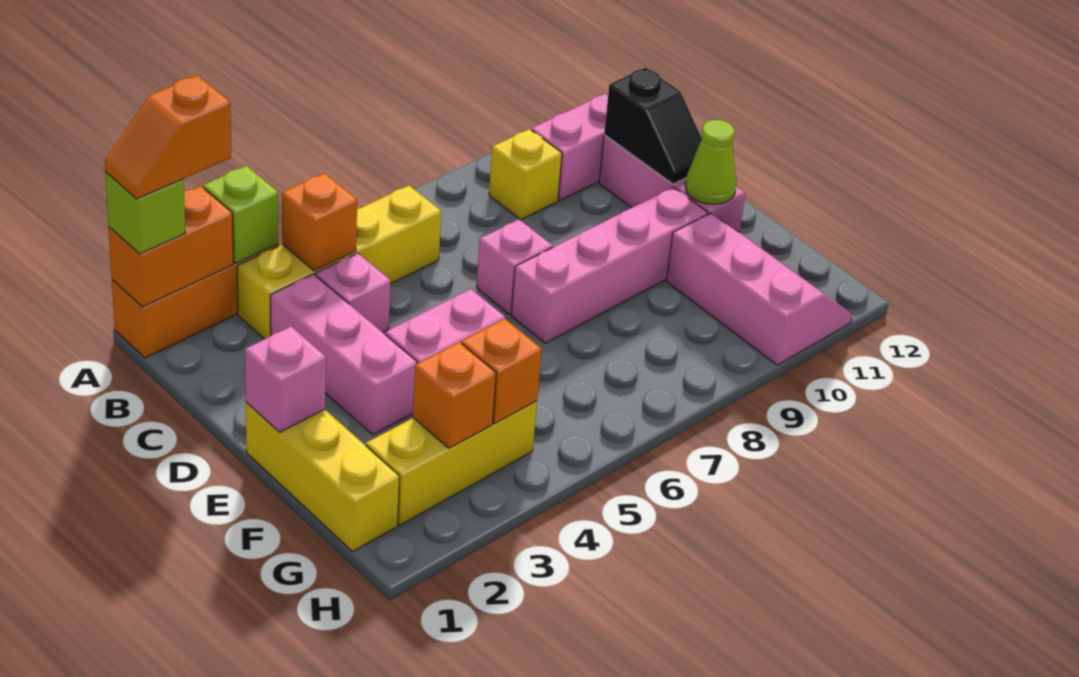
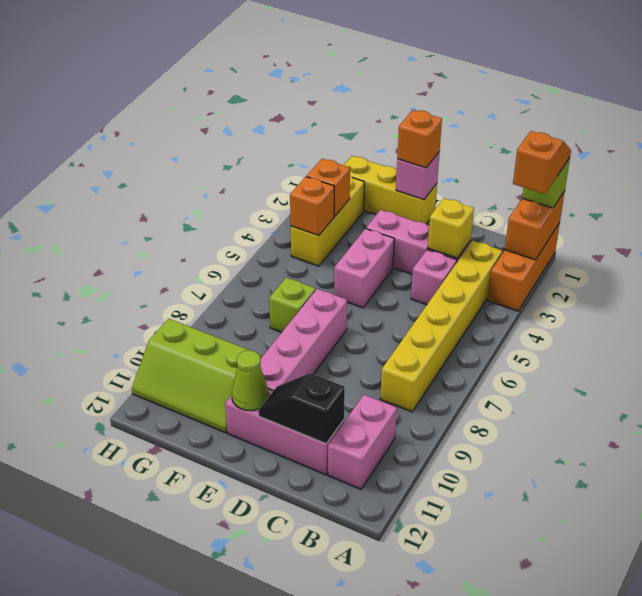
lime brick A3 level 2 -> lime brick F7 level 1
yellow brick B3:B6 level 1 -> yellow brick B3:B8 level 1
orange brick B4 level 2 -> orange brick E1 level 3
yellow brick B9 level 1 -> yellow brick C3 level 2
pink brick D7 level 1 -> none
pink slope F10:H11 level 1 top 10 -> lime slope F10:H11 level 1 top 10

